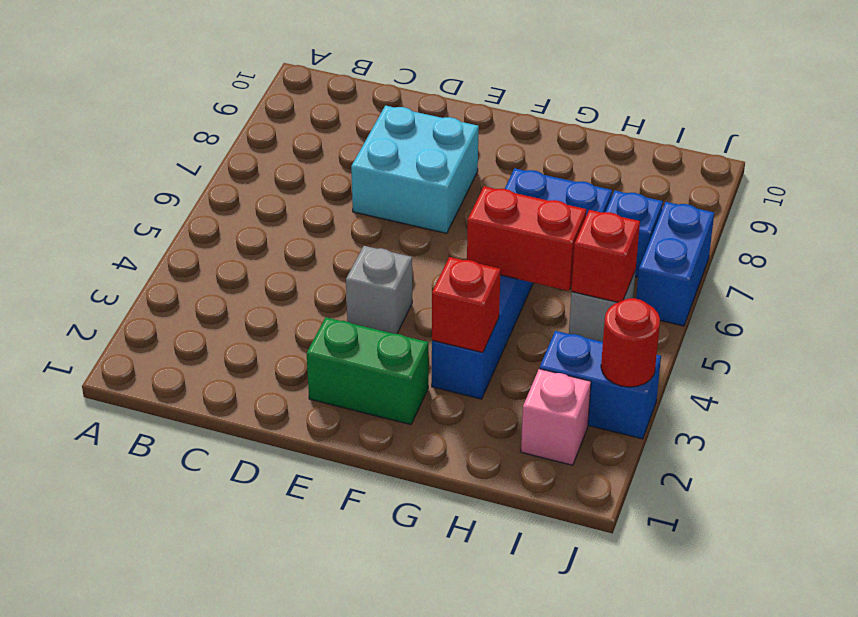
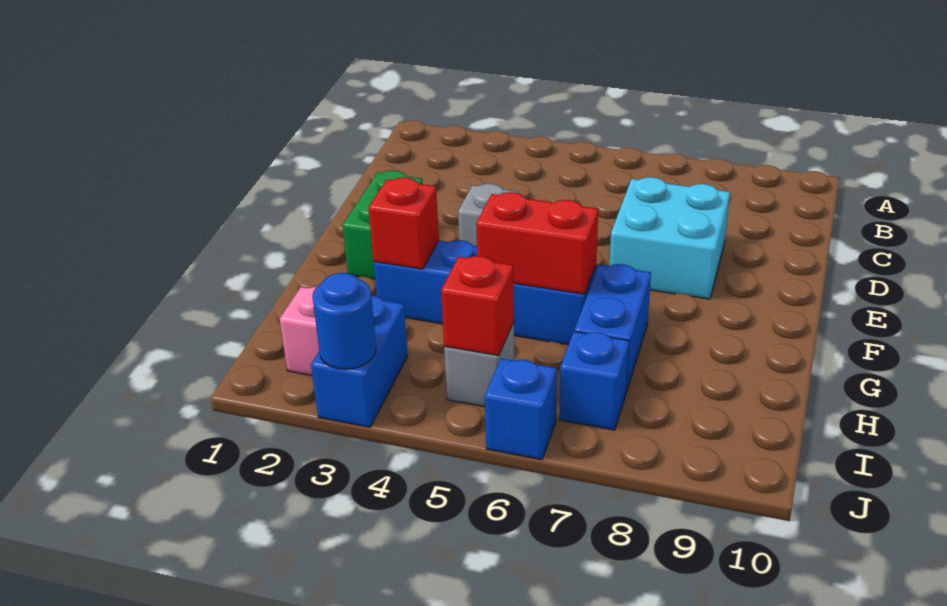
red brick G5:H5 level 2 -> red brick G5:G6 level 2
red round brick J3 level 2 -> blue round brick J3 level 2
blue brick J6:J7 level 1 -> blue brick J6 level 1

